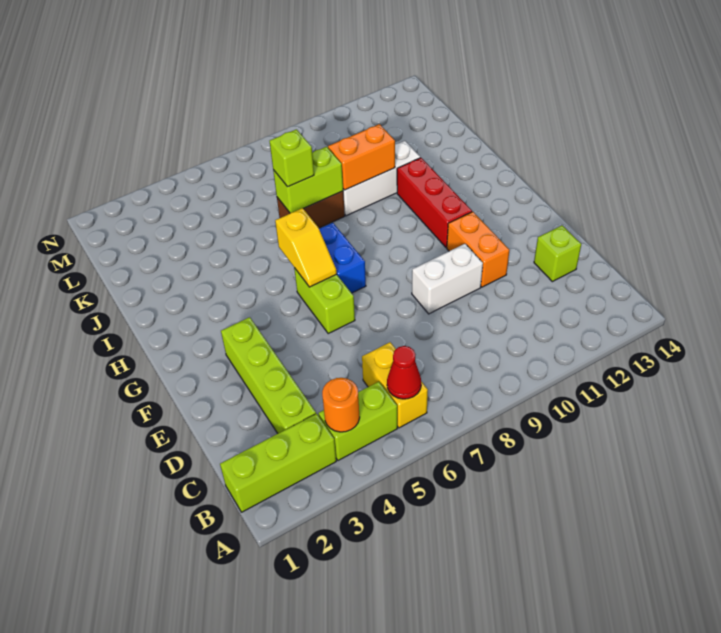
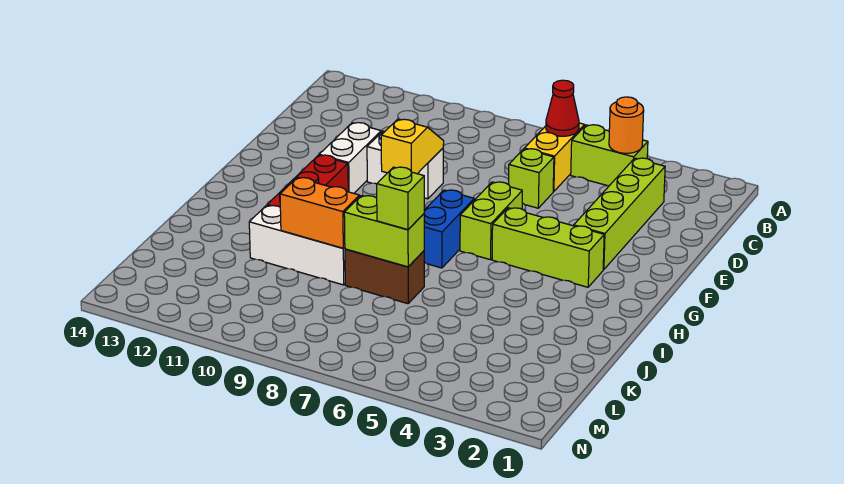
lime brick B1:B3 level 1 -> lime brick G3:G5 level 1
lime brick D13 level 1 -> lime brick D6 level 1
orange brick E11:F11 level 1 -> white brick E11:F11 level 1
yellow slope G6:H6 level 2 top H -> yellow slope E9:F9 level 2 top F

